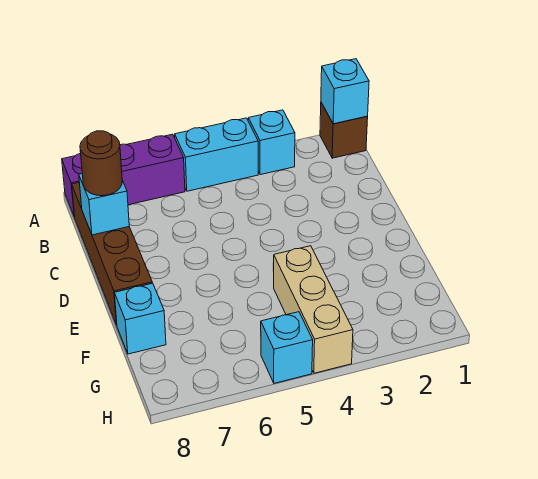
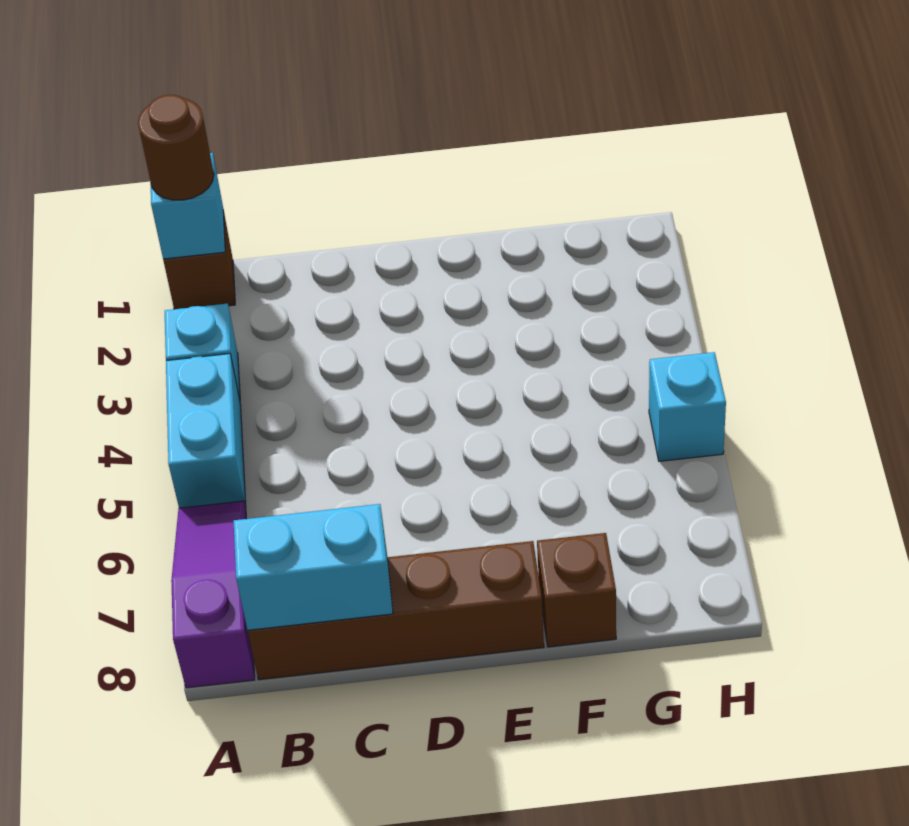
purple brick A6:A8 level 1 -> purple slope A6:A8 level 1 top 8
cyan brick C8 level 2 -> cyan brick B8:C8 level 2
brown round brick C8 level 3 -> brown round brick A1 level 3
tan brick F4:H4 level 1 -> none
cyan brick F8 level 1 -> brown brick F8 level 1

